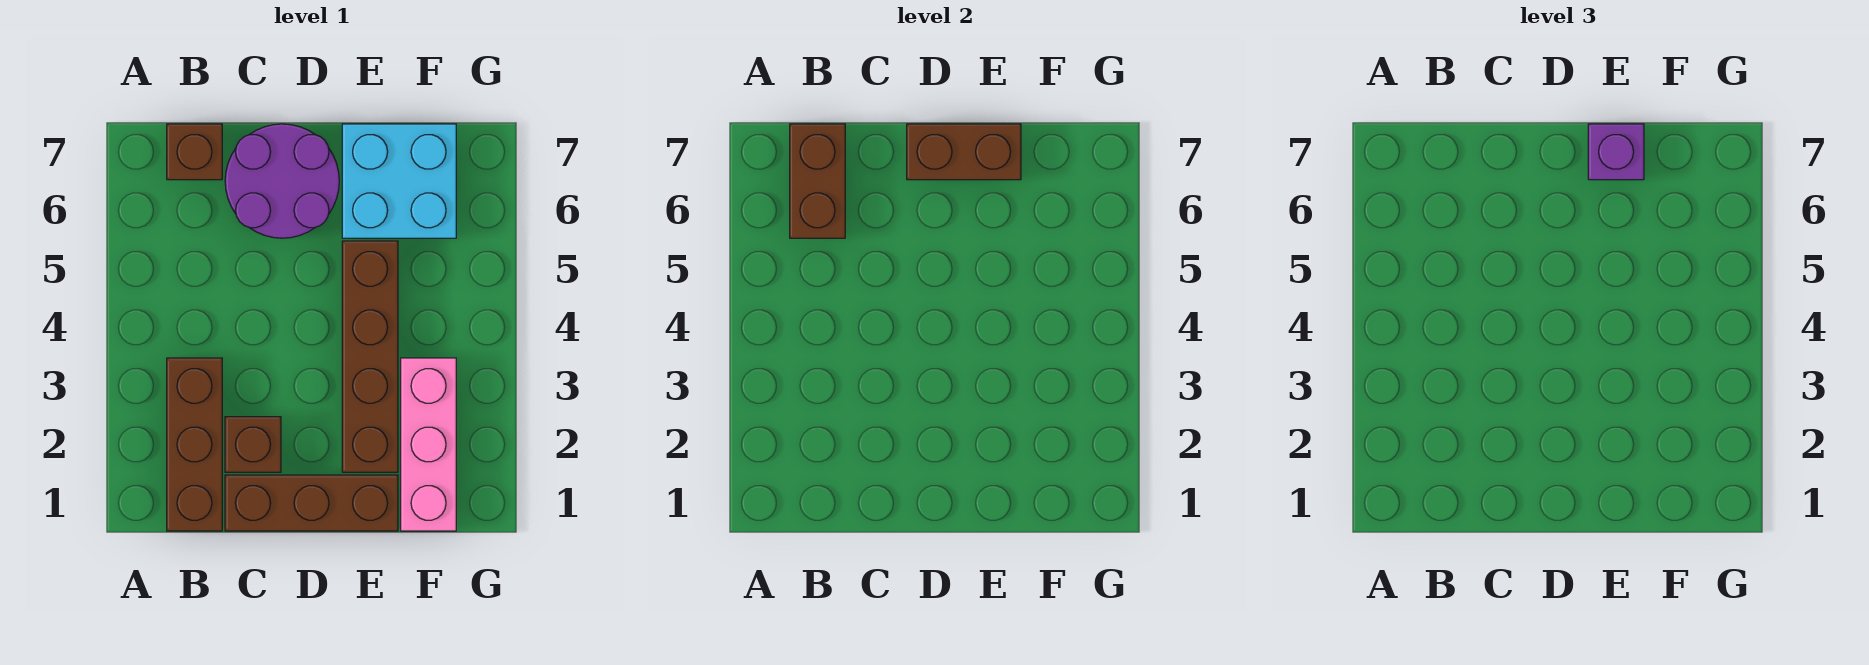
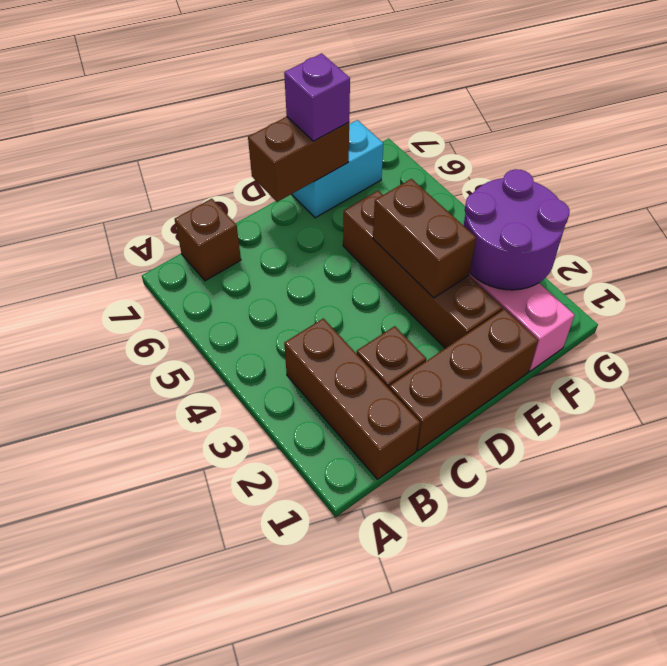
brown brick B6:B7 level 2 -> brown brick E3:E4 level 2
purple round brick C6:D7 level 1 -> purple round brick F2:G3 level 2
cyan brick E6:F7 level 1 -> cyan brick E7:F7 level 1

